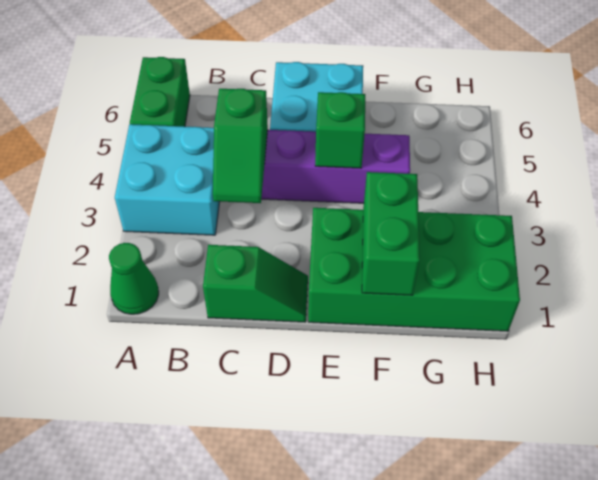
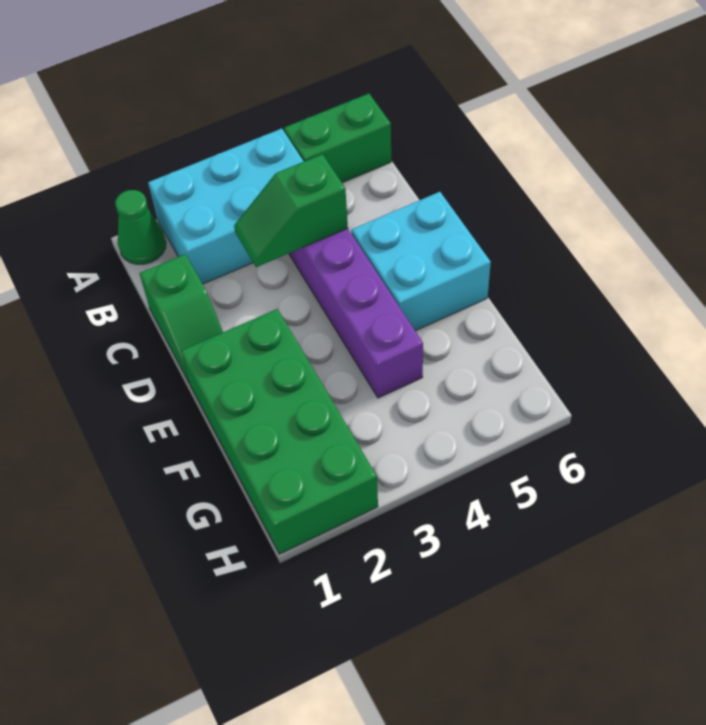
cyan brick A3:B4 level 1 -> cyan brick A2:B4 level 1
green brick E4 level 2 -> none
green brick F1:F2 level 2 -> none

